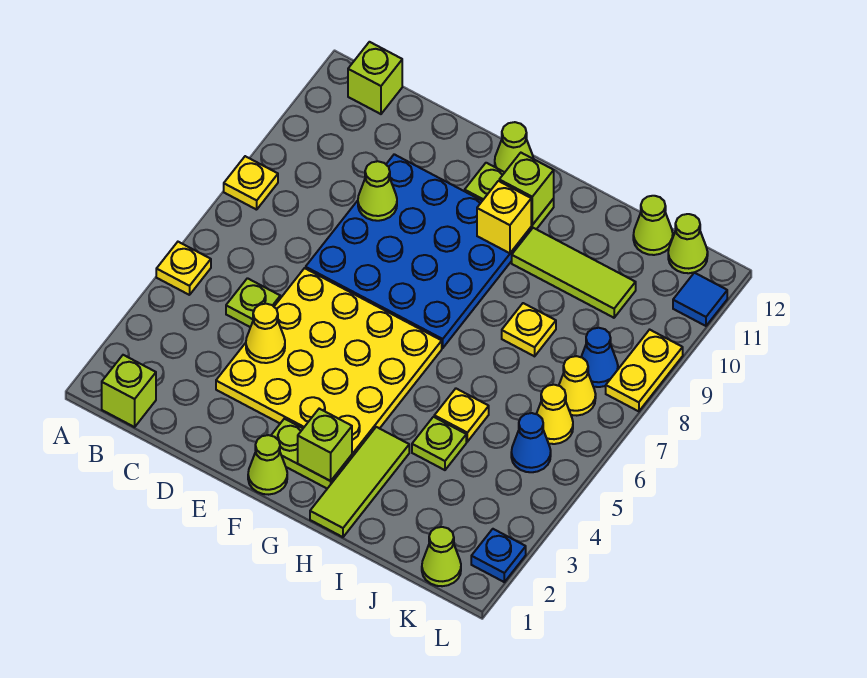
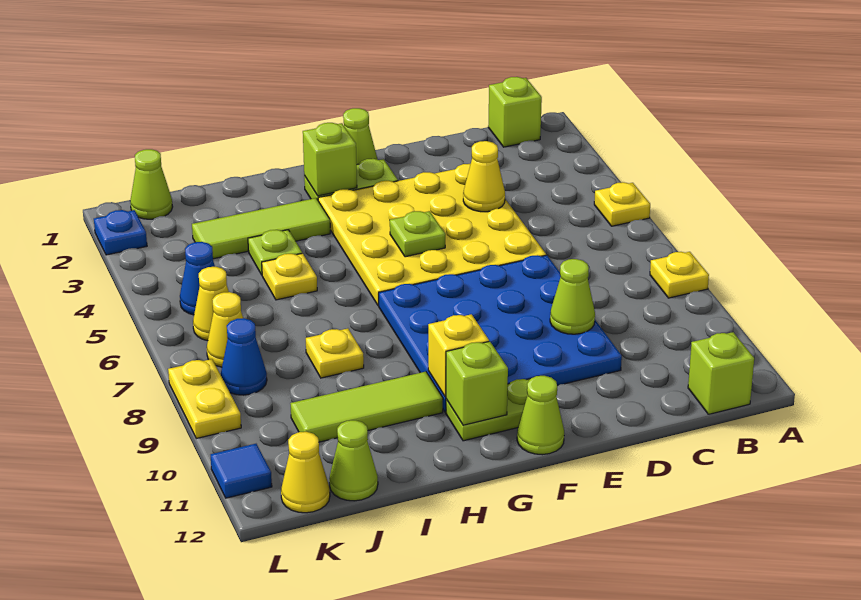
lime plate C5 level 1 -> lime plate F5 level 2
lime tile H1:H3 level 1 -> lime tile H3:J3 level 1
lime cone K12 level 1 -> yellow cone K12 level 1

